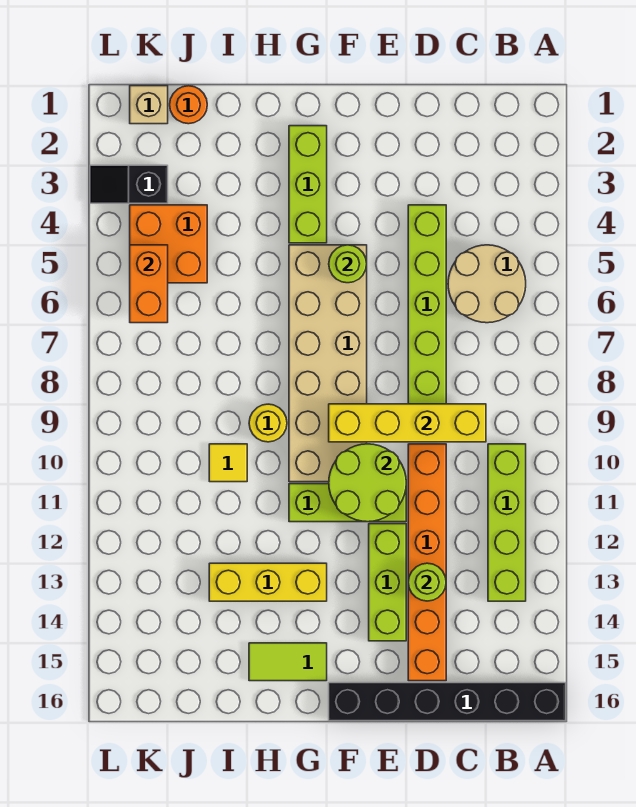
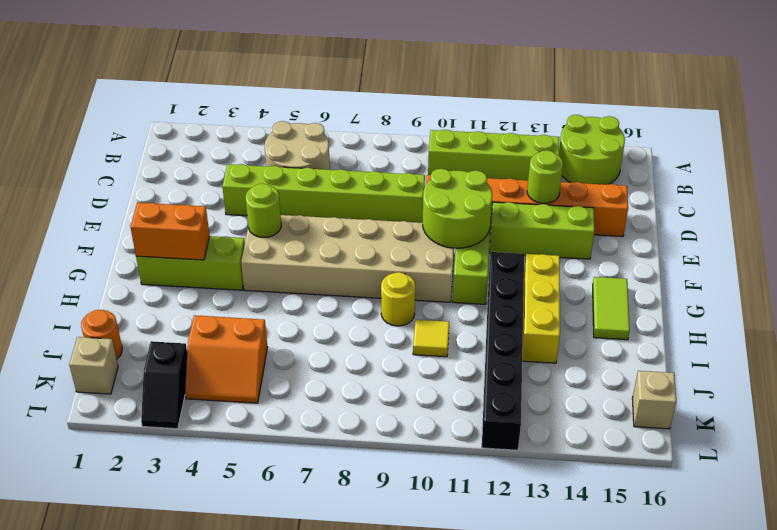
none -> lime round brick A14:B15 level 1
black brick A16:F16 level 1 -> black brick G12:L12 level 1
yellow brick C9:F9 level 2 -> none
orange brick J4:K5 level 1 -> orange slope J4:K5 level 1 top J
orange brick K5:K6 level 2 -> orange brick G2:G3 level 2
none -> tan brick K16 level 1

